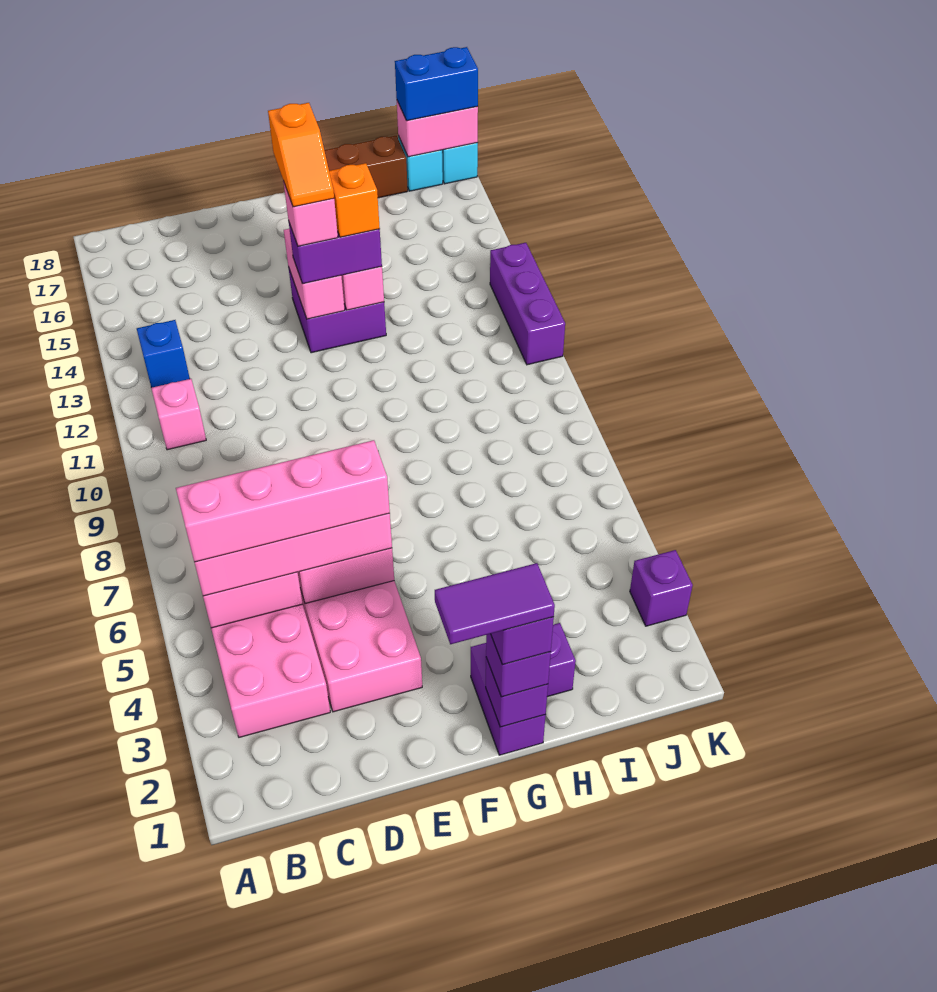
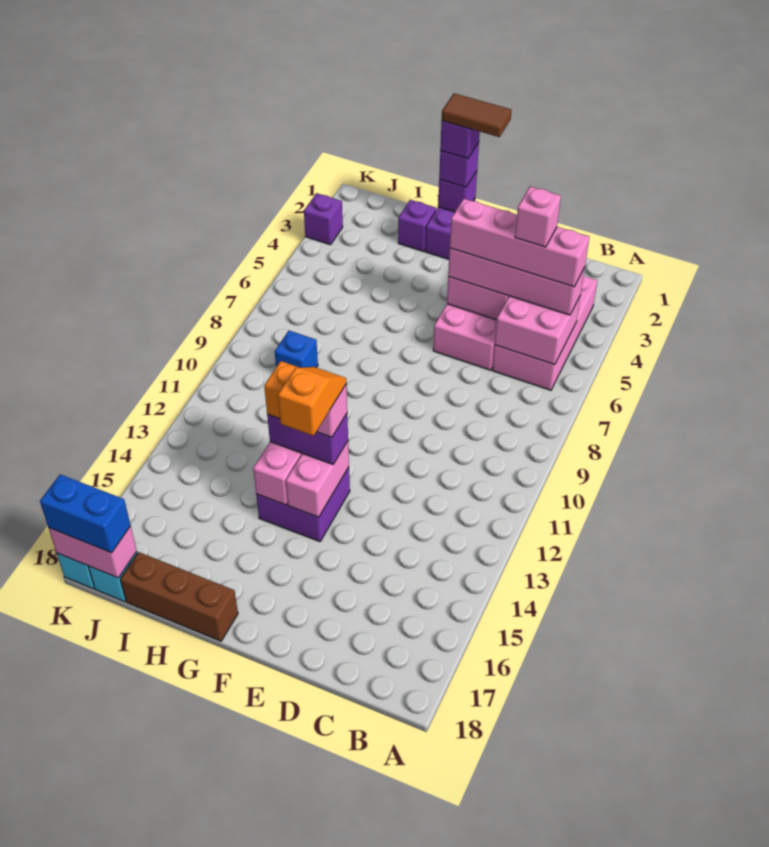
pink brick B11 level 1 -> pink brick C5 level 5
blue brick B13 level 1 -> blue brick I9 level 1
purple tile F1:G1 level 5 -> brown tile F1:G1 level 5
purple brick K11:K13 level 1 -> none

